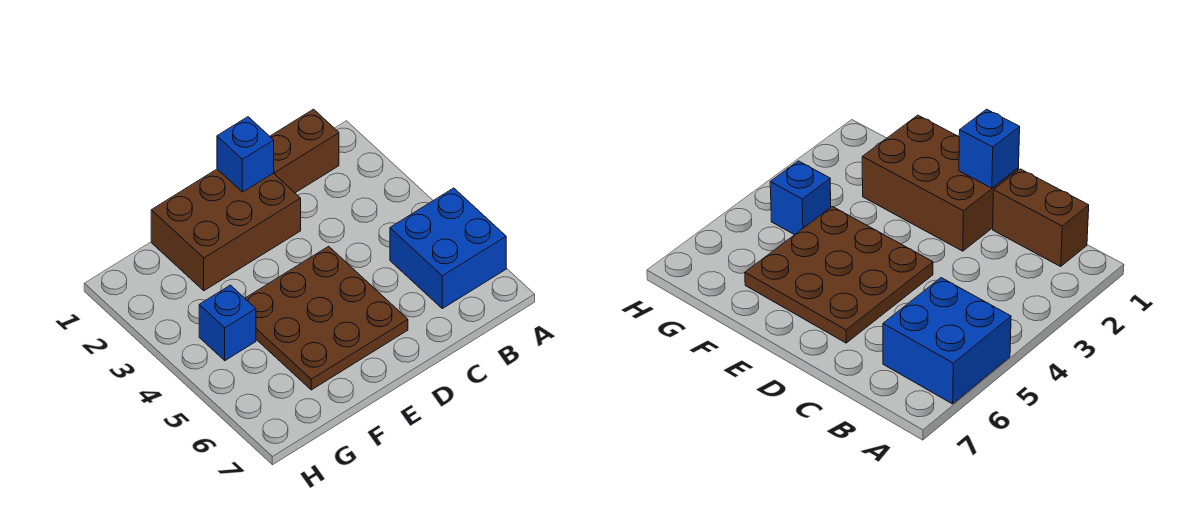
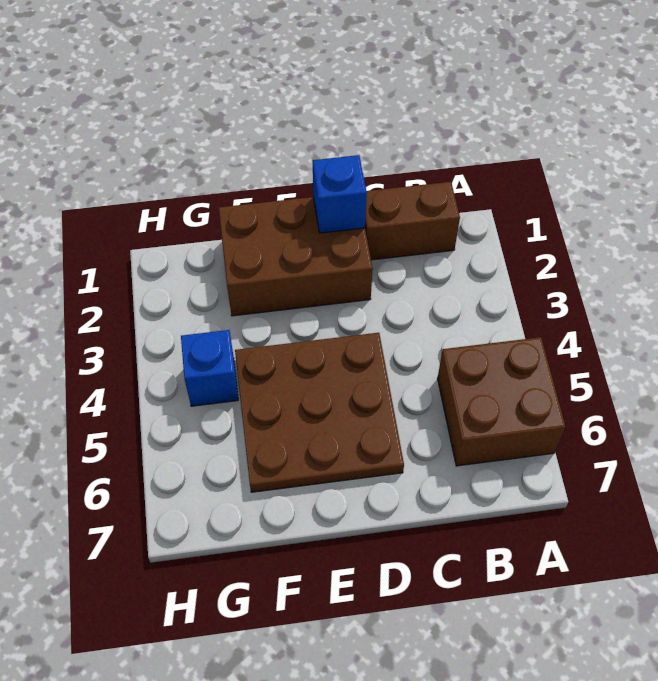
blue brick A5:B6 level 1 -> brown brick A5:B6 level 1

